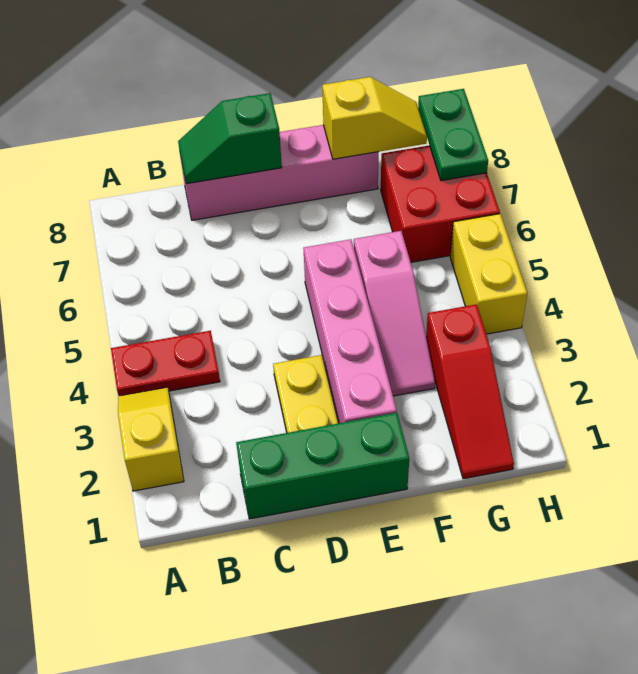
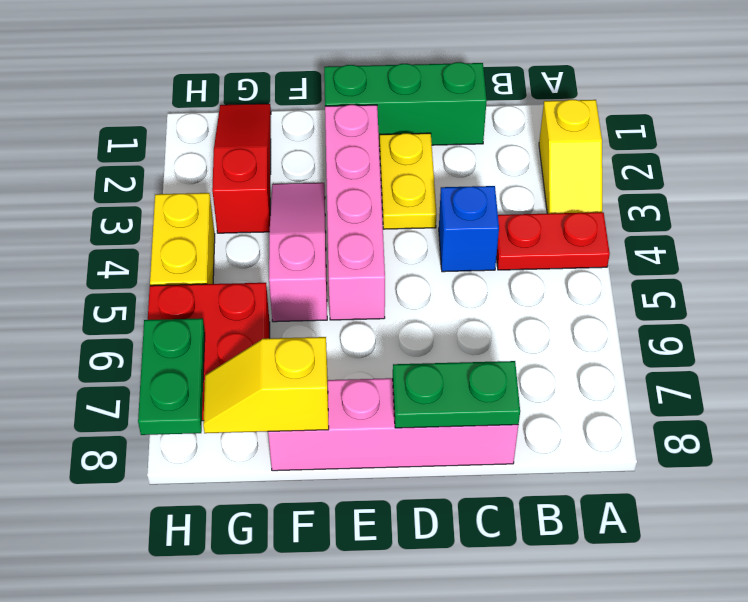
none -> blue brick C4 level 1
green slope C8:D8 level 2 top D -> green plate C8:D8 level 2

